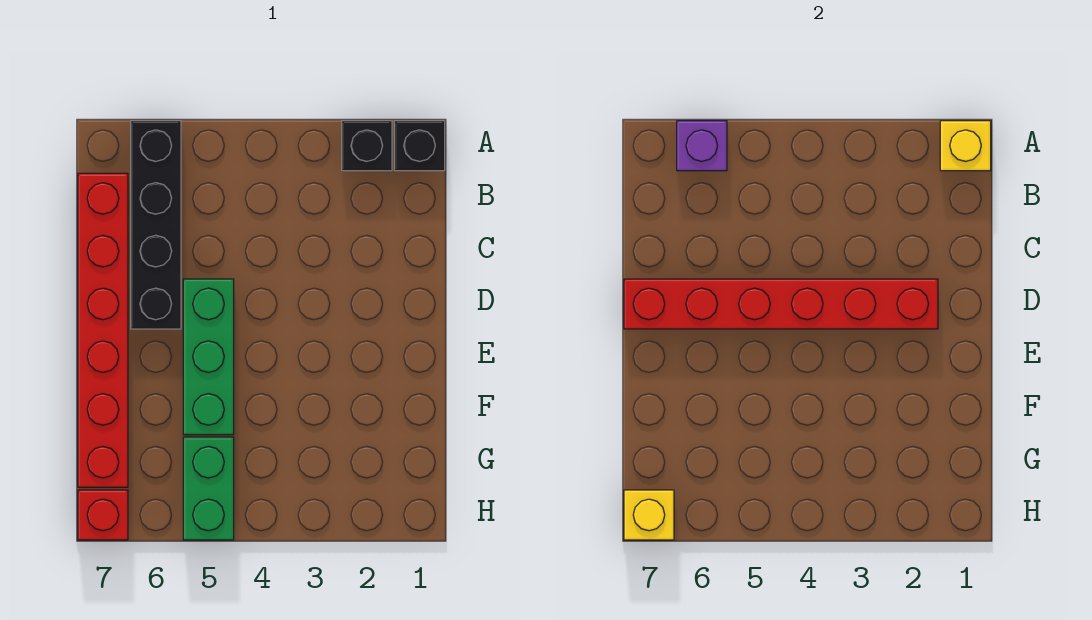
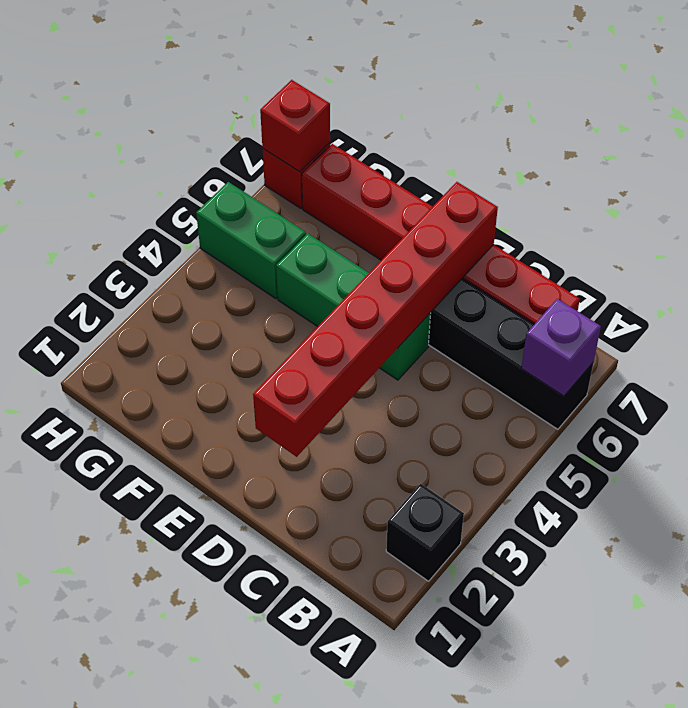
black brick A1 level 1 -> none
yellow brick A1 level 2 -> none
yellow brick H7 level 2 -> red brick H7 level 2

